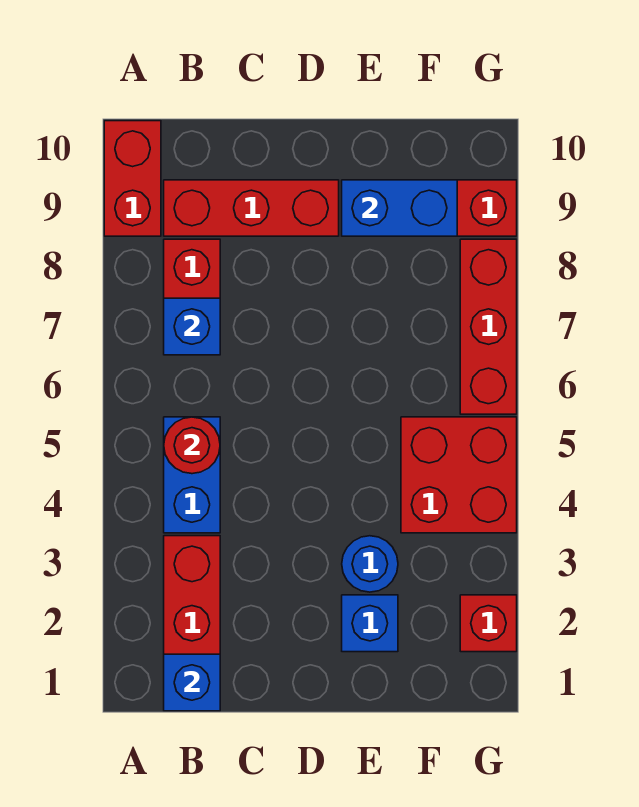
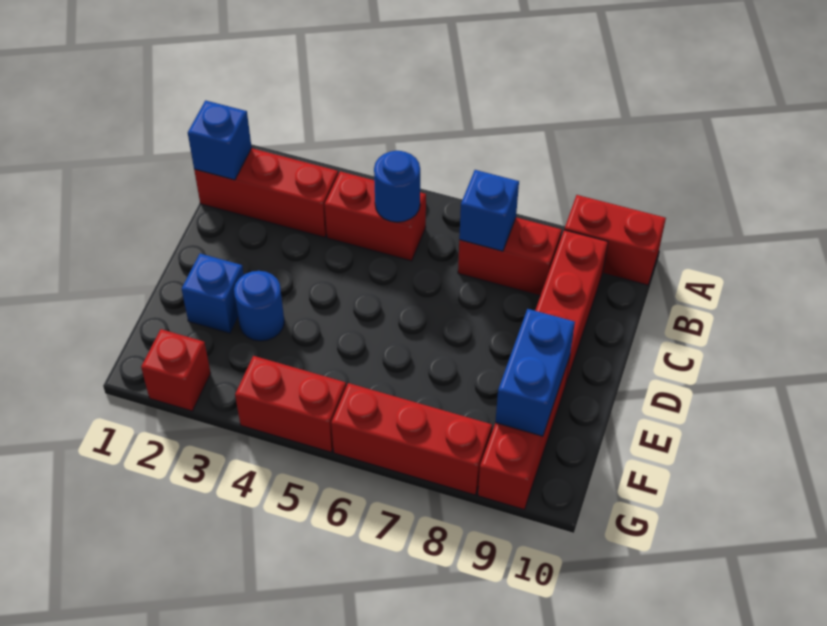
blue brick B4:B5 level 1 -> red brick B4:B5 level 1
red round brick B5 level 2 -> blue round brick B5 level 2
red brick F4:G5 level 1 -> red brick G4:G5 level 1

